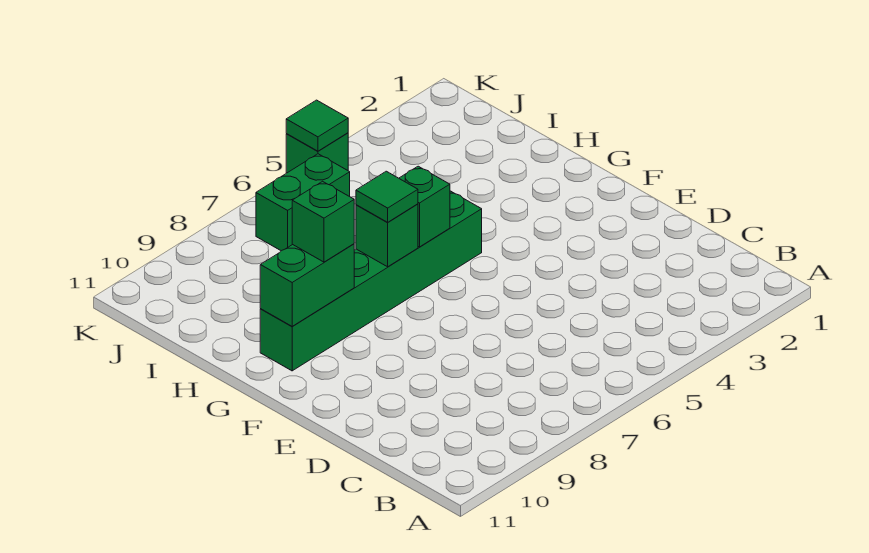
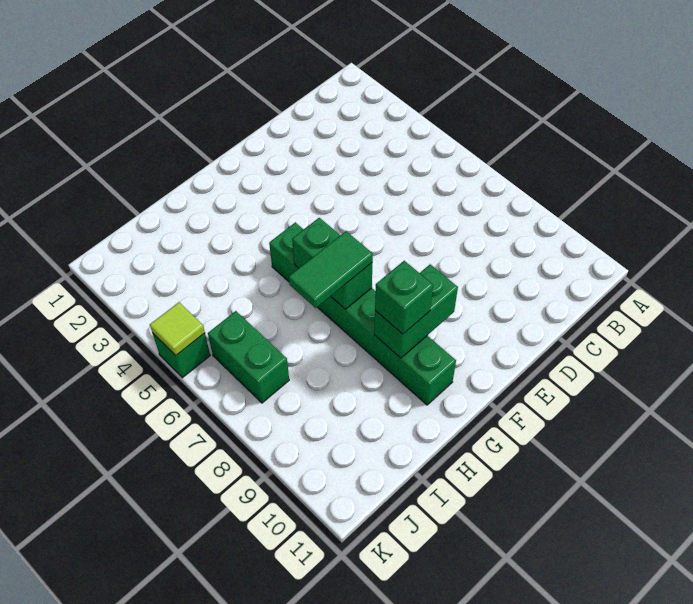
green tile G7 level 3 -> green tile G7:H7 level 3
green brick G9:G10 level 2 -> green brick F9:G9 level 2
green tile K5 level 2 -> lime tile K5 level 2

